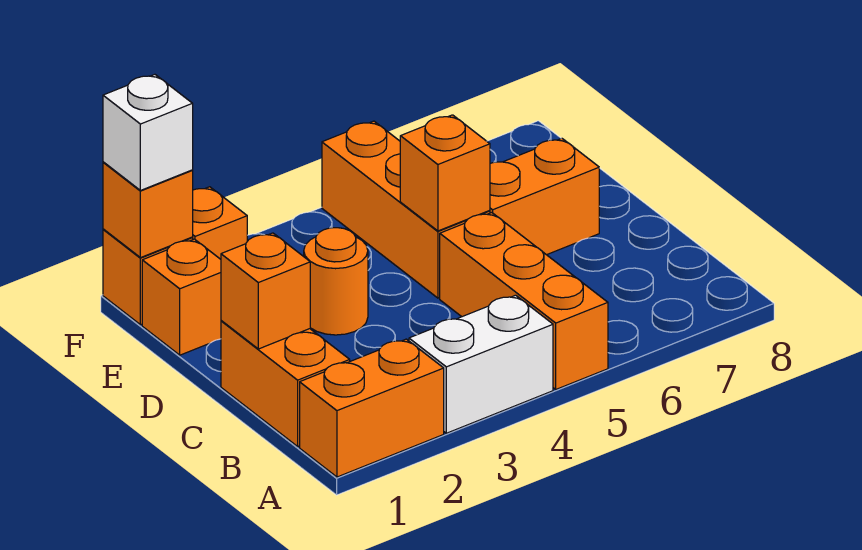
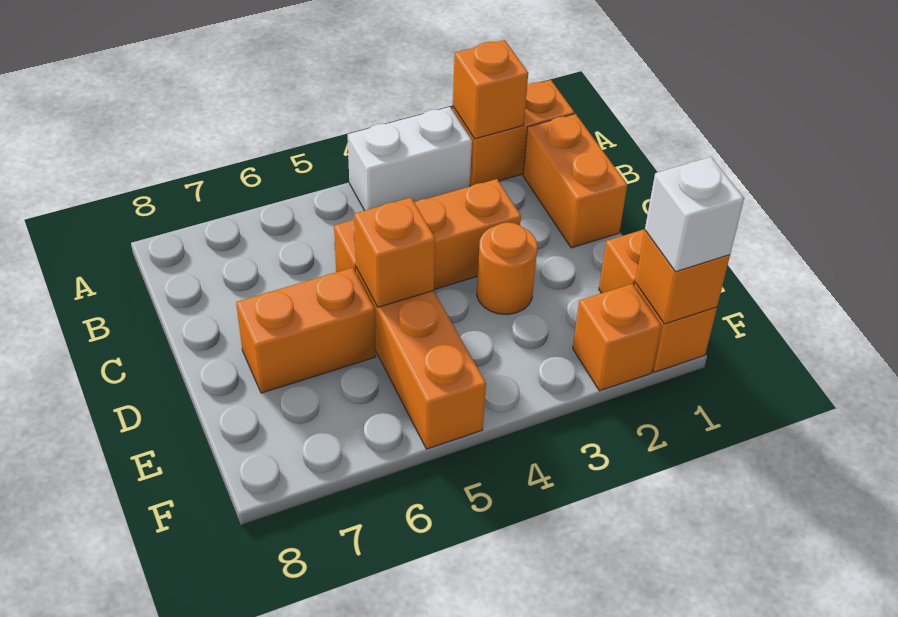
orange brick A5:C5 level 1 -> orange brick C3:C5 level 1
orange brick C1 level 2 -> orange brick A2 level 2

